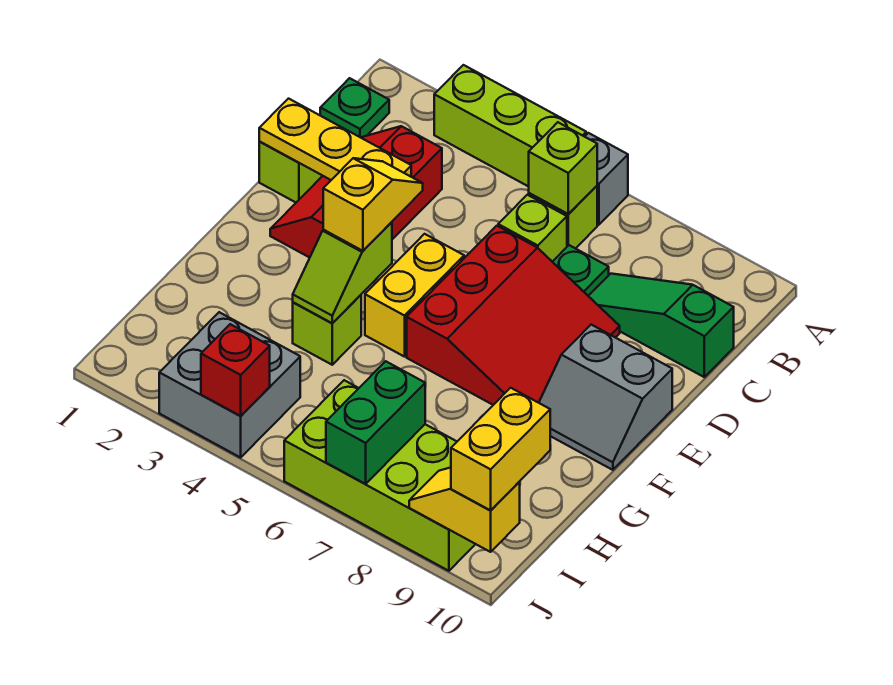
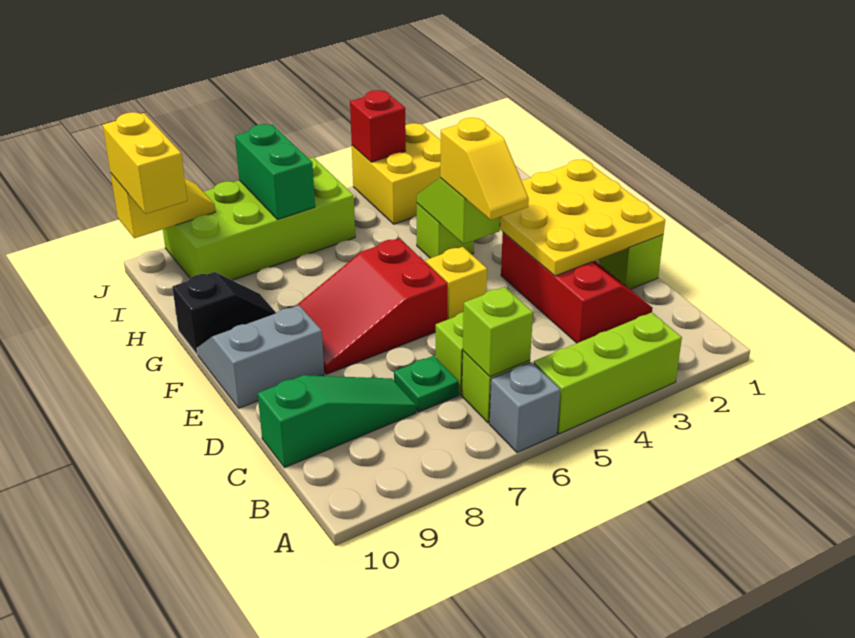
green plate B1 level 1 -> none
yellow plate D1:D3 level 2 -> yellow plate D1:F3 level 2
red slope D6:F8 level 1 top 6 -> red slope E6:F8 level 1 top 6
yellow brick E5:F5 level 1 -> yellow brick E5 level 1
none -> black slope G9:G10 level 1 top 10
grey brick I3:J4 level 1 -> yellow brick I3:J4 level 1

